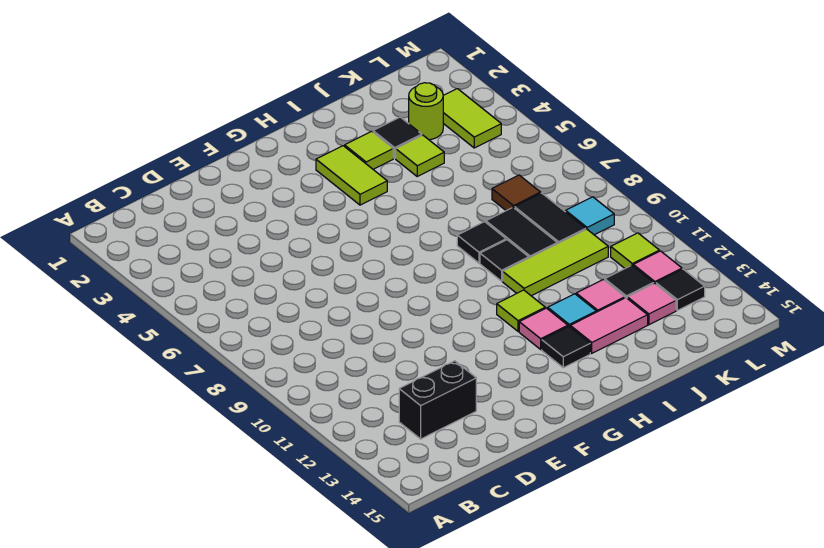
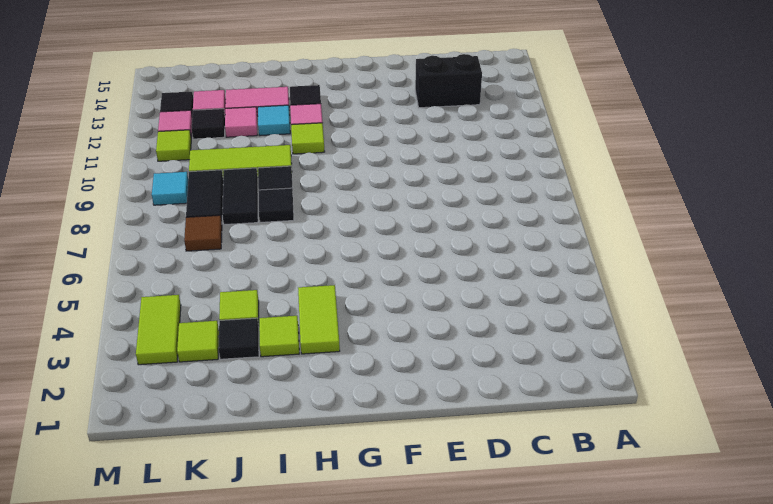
lime round brick K3 level 1 -> lime tile K3 level 1

